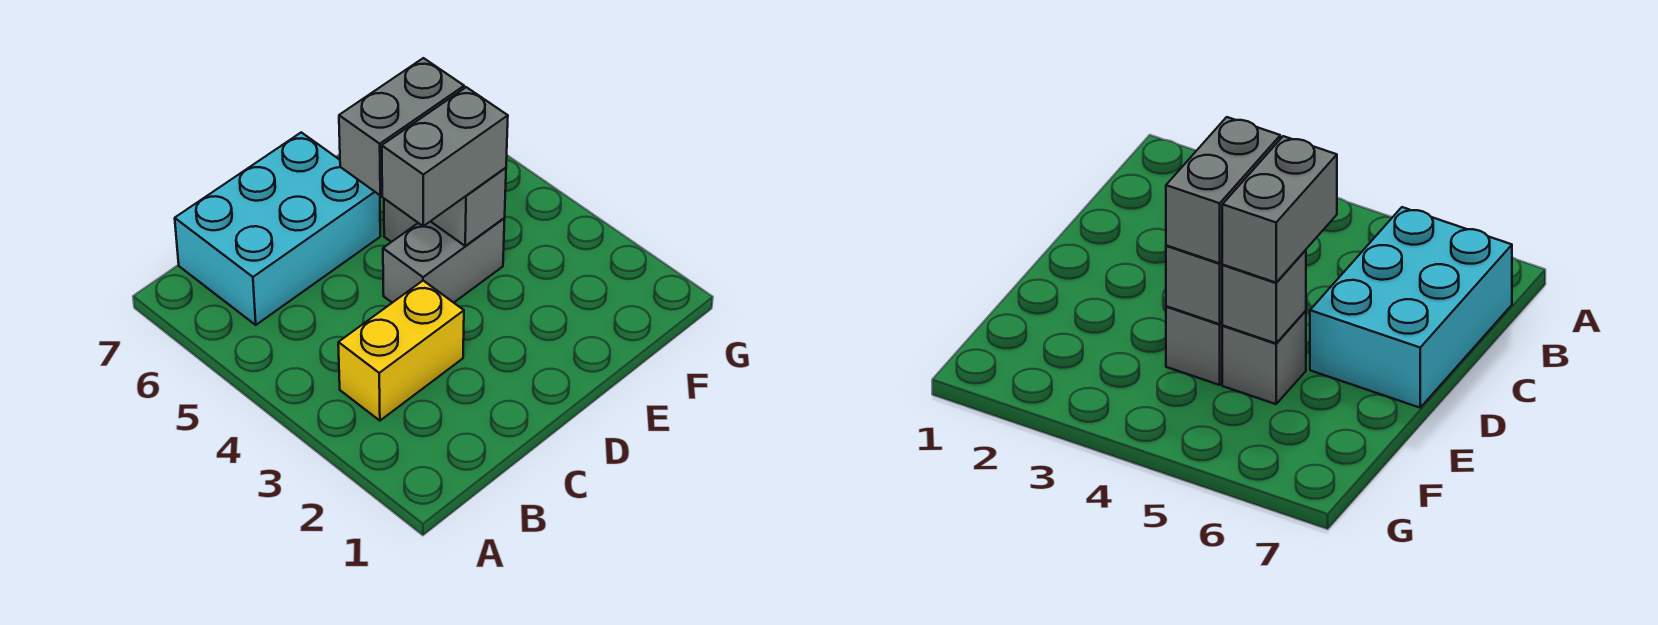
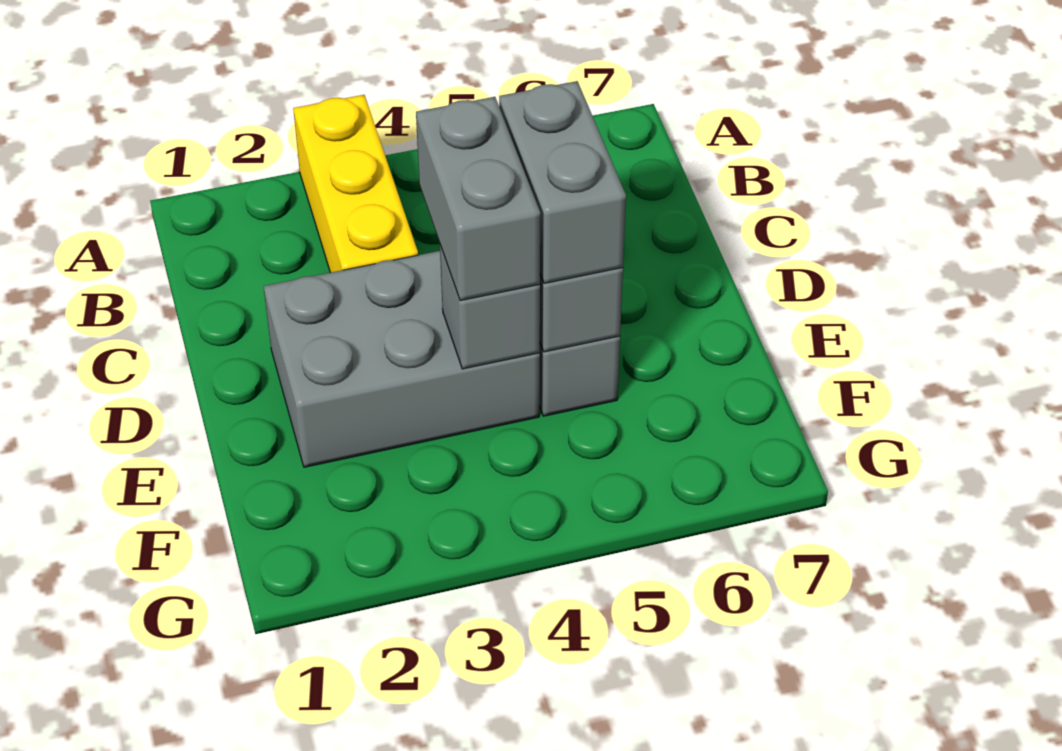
yellow brick B3:C3 level 1 -> yellow brick A3:C3 level 1
cyan brick B6:D7 level 1 -> none
grey brick D4:E4 level 1 -> grey brick D2:E4 level 1

